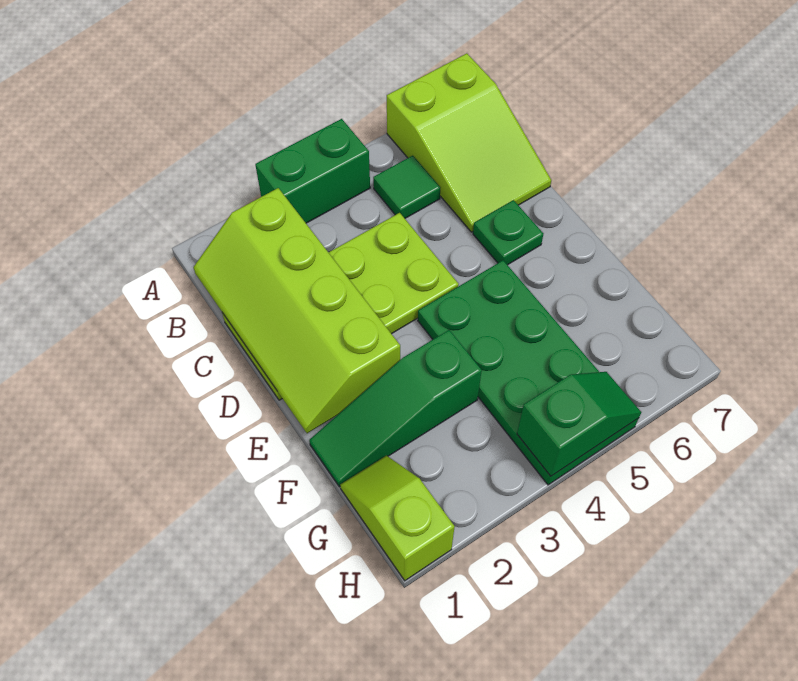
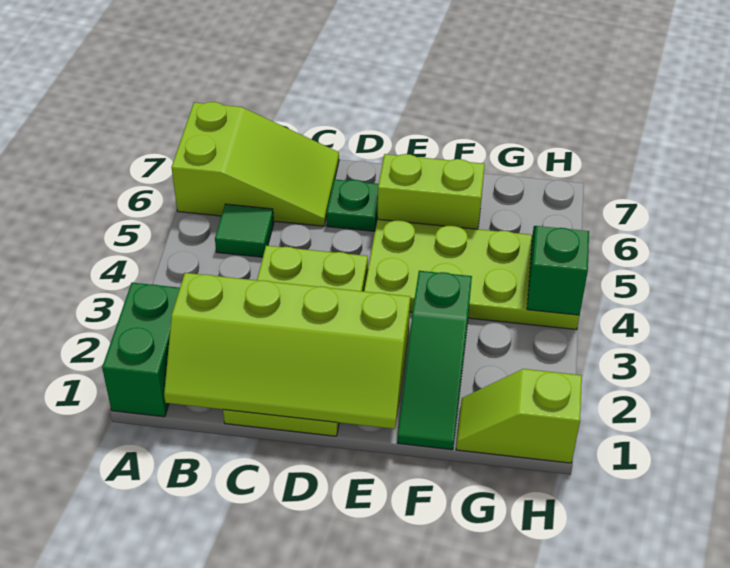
green brick A3:A4 level 1 -> green brick A1:A2 level 1
green plate E4:H5 level 1 -> lime plate E4:H5 level 1
none -> lime brick E6:F6 level 1

